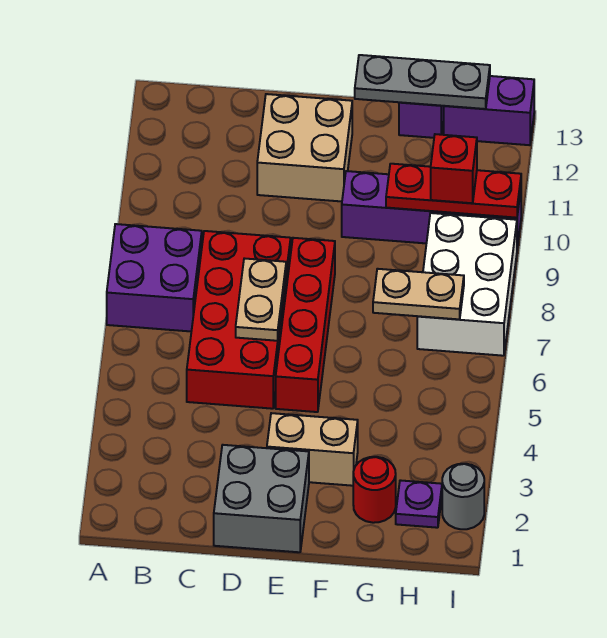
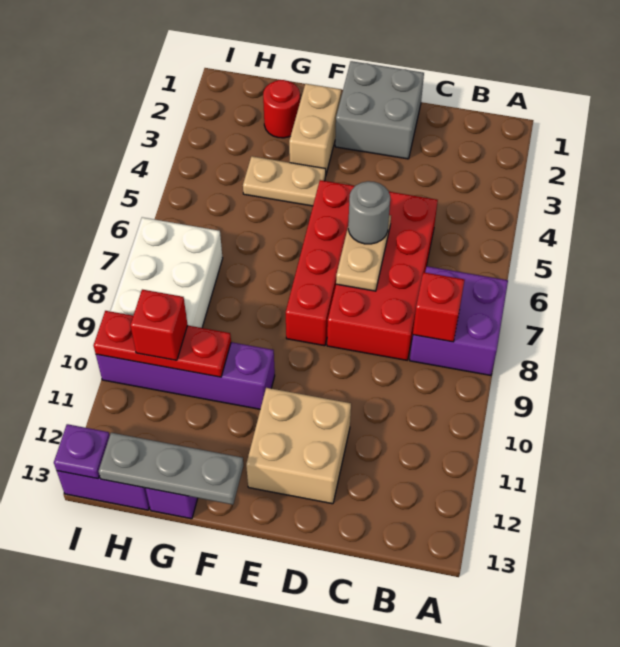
none -> red brick B8 level 2
tan brick E3:F3 level 1 -> tan brick F2:F3 level 1
tan plate G7:H7 level 2 -> tan plate F4:G4 level 1
purple plate H2 level 1 -> purple plate I13 level 2
grey round brick I2 level 1 -> grey round brick D6 level 3

